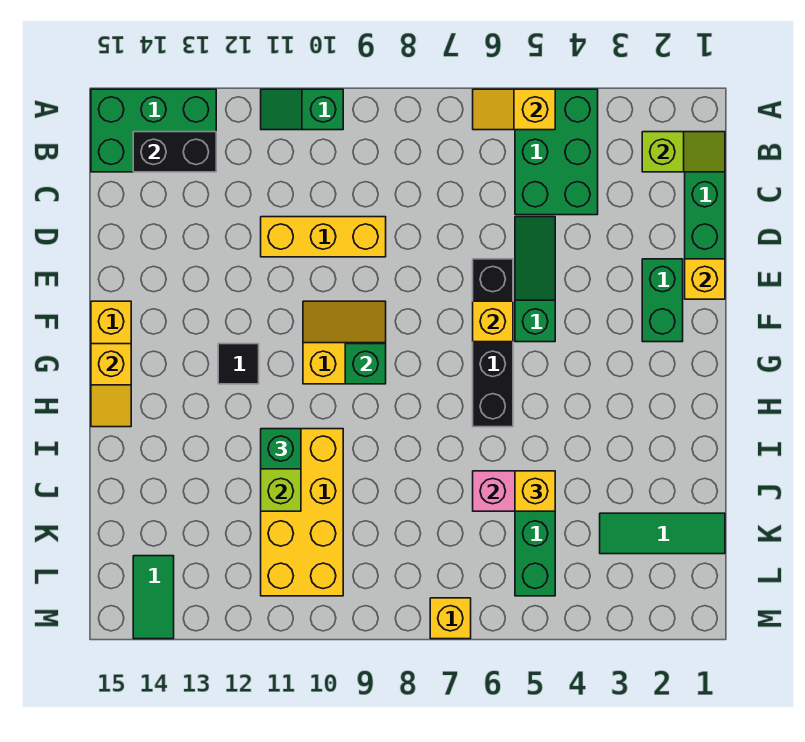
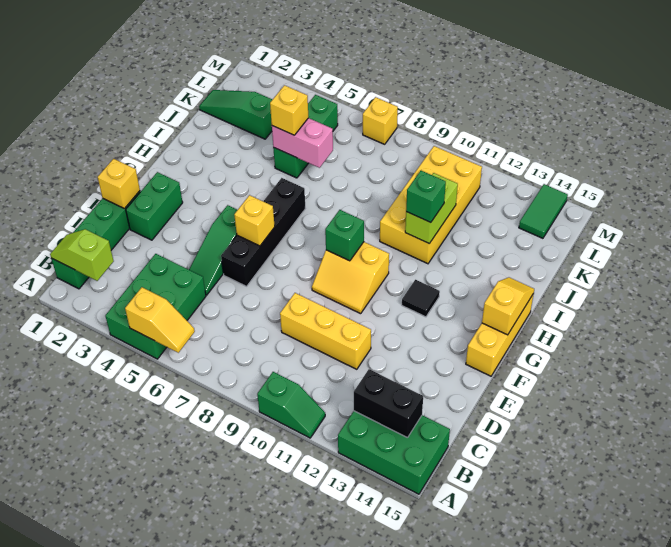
green tile K1:K3 level 1 -> green slope K1:K3 level 1 top 3

